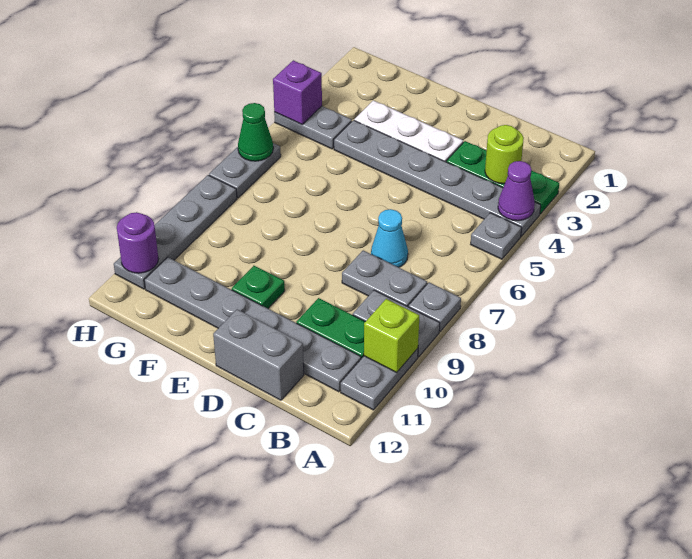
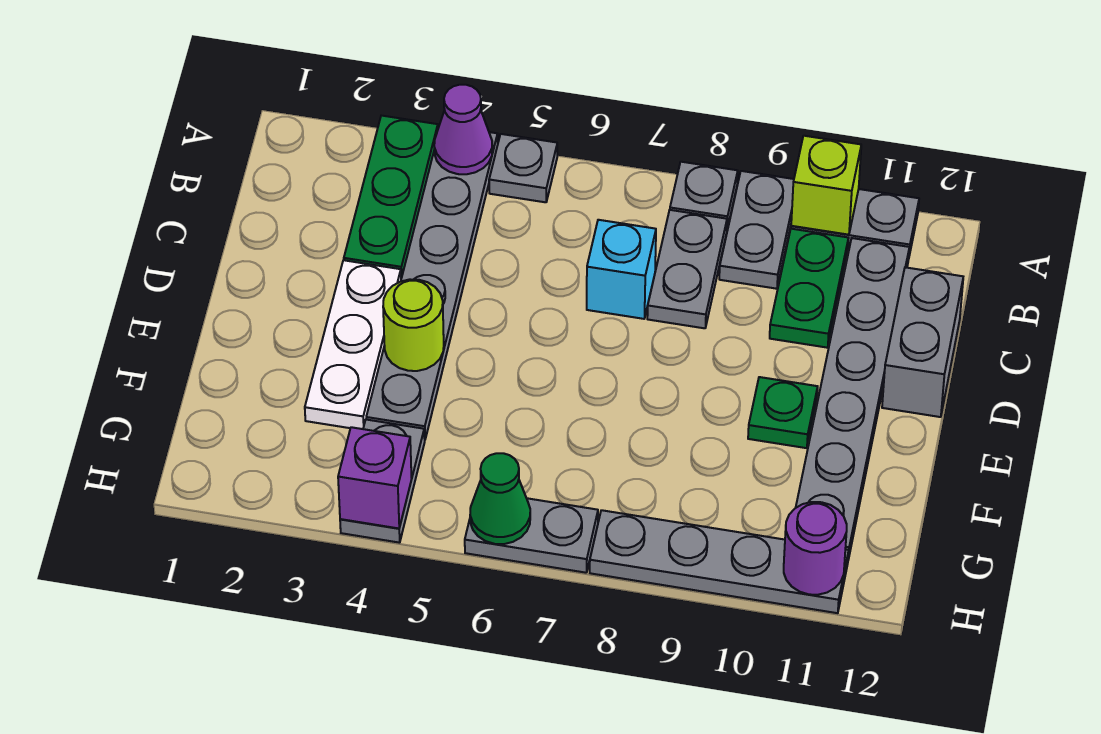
lime round brick B3 level 2 -> lime round brick E4 level 2
cyan cone C7 level 1 -> cyan brick C7 level 1

